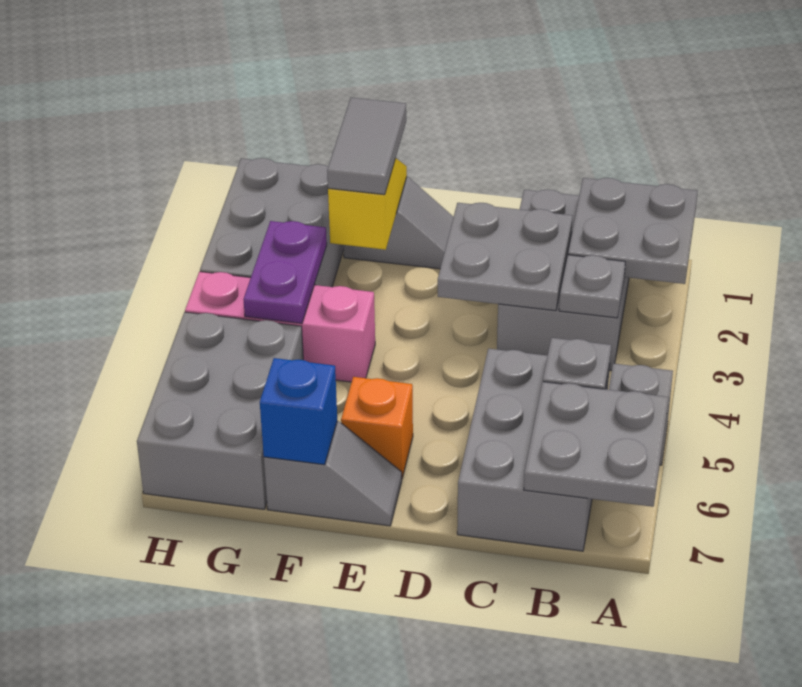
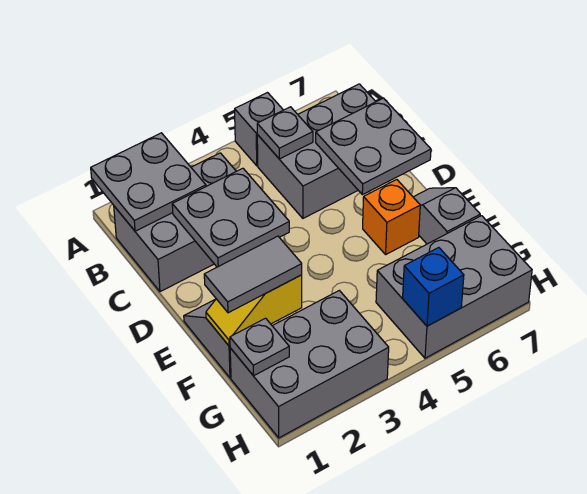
grey plate A6:B7 level 2 -> grey plate C6:D7 level 2
grey plate B3 level 2 -> grey plate G1 level 2
pink brick F4:H4 level 1 -> none
blue brick F7 level 2 -> blue brick H5 level 2
purple plate G3:G4 level 2 -> none

